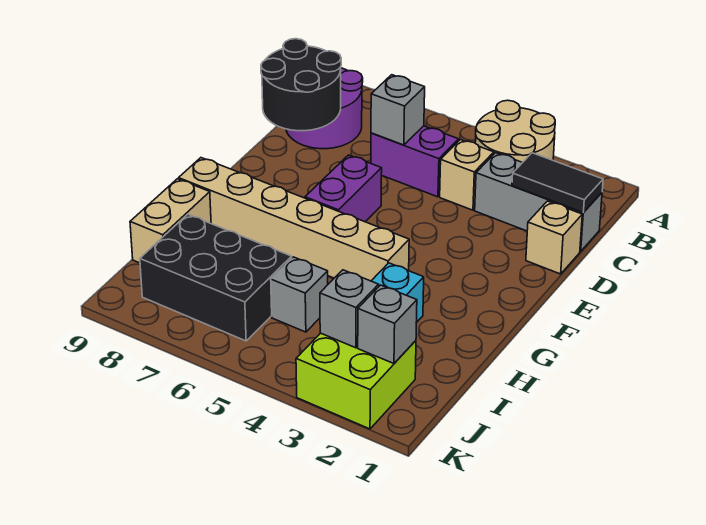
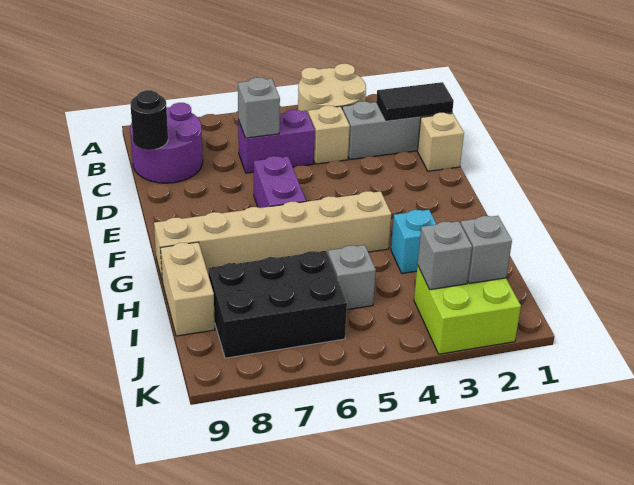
black round brick C8:D9 level 2 -> black round brick C9 level 2

